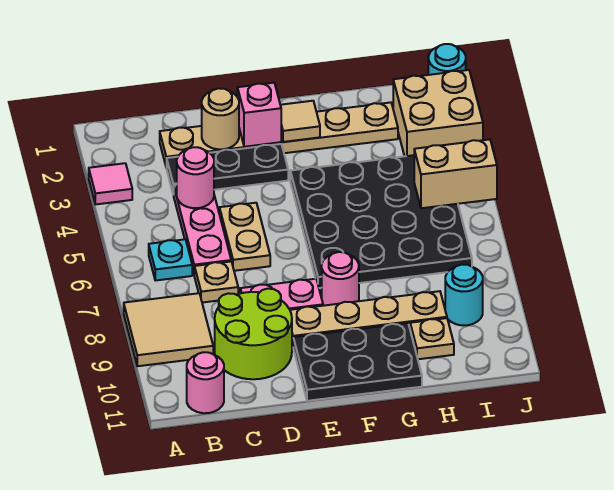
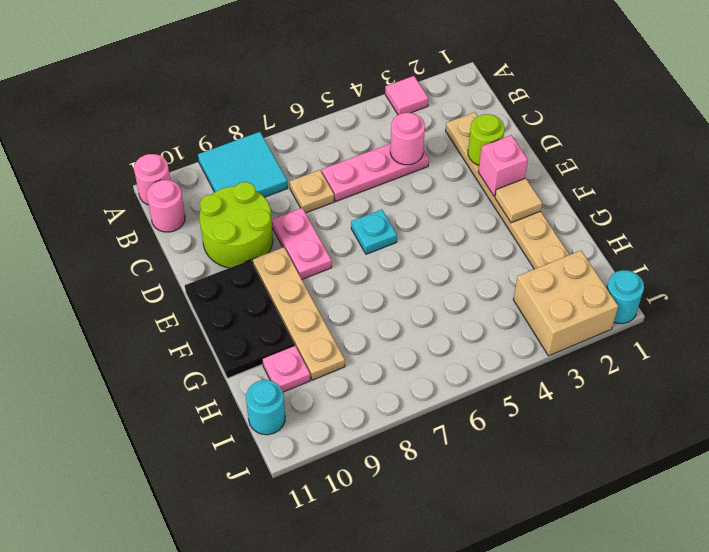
tan tile A8:B9 level 1 -> cyan tile A8:B9 level 1
cyan plate B6 level 1 -> cyan plate E6 level 1
black plate C3:E3 level 1 -> none
tan round brick D2 level 2 -> lime round brick D2 level 2
tan plate D5:D6 level 1 -> none
black plate F4:I7 level 1 -> none
pink round brick F8 level 1 -> pink round brick A11 level 1
tan plate H10 level 1 -> pink plate H10 level 1
tan brick I5:J5 level 2 -> none
cyan round brick I9 level 1 -> cyan round brick I11 level 1

